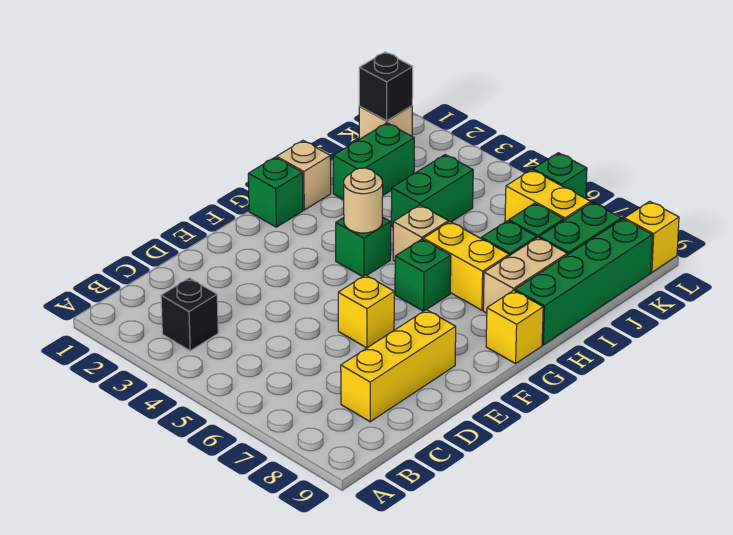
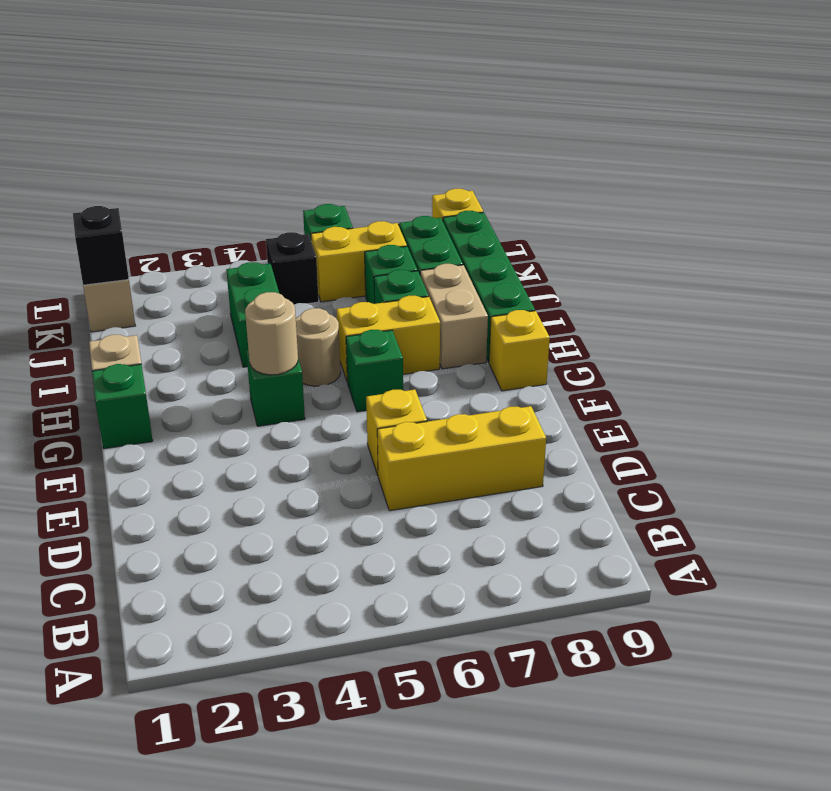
black brick B3 level 1 -> black brick K5 level 1
yellow brick C8:E8 level 1 -> yellow brick D6:D8 level 1
tan brick H5 level 1 -> tan round brick H5 level 1
green brick I2:J2 level 1 -> none

